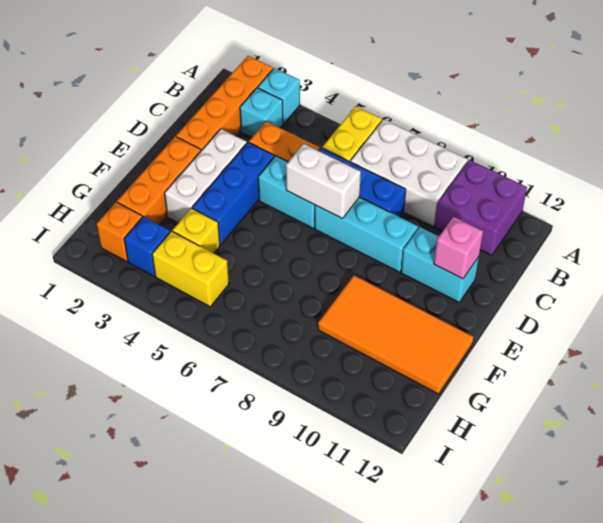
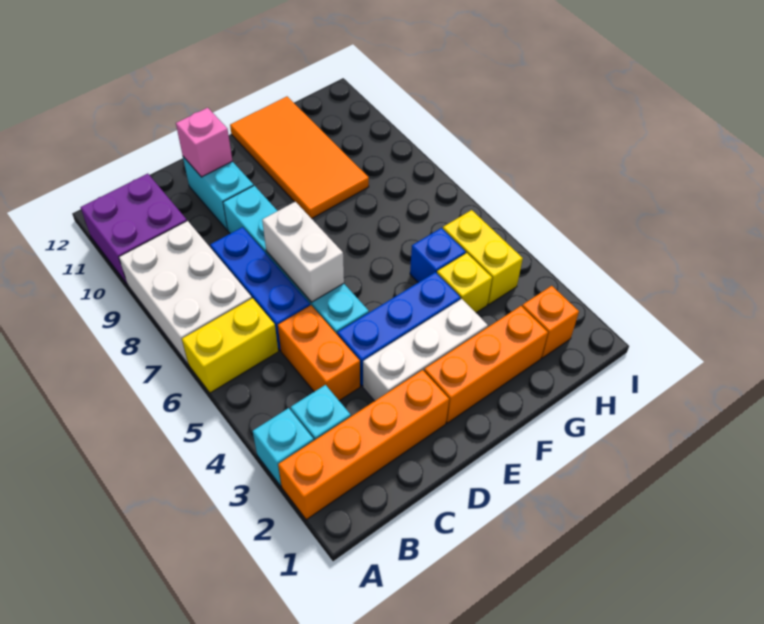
blue brick H3 level 1 -> blue brick G5 level 1

